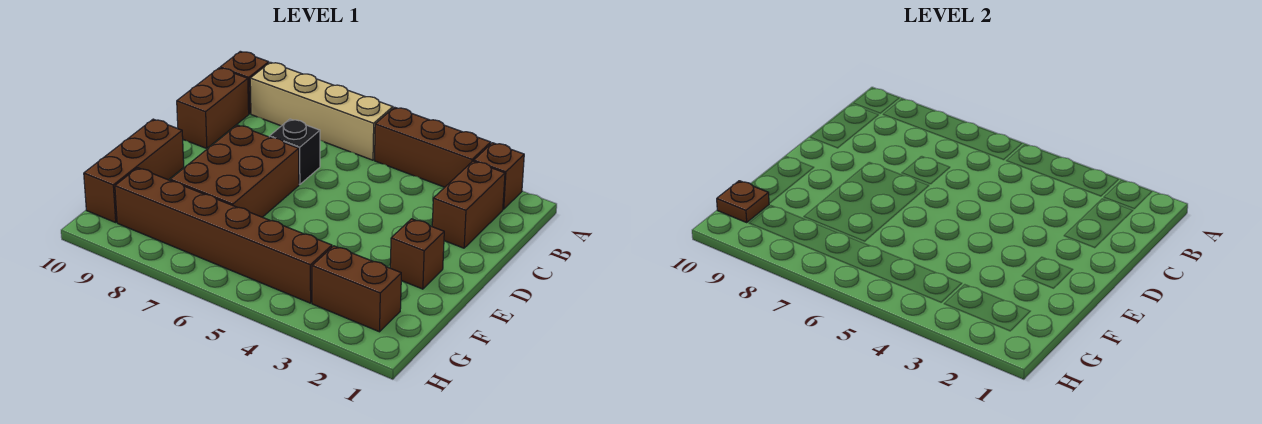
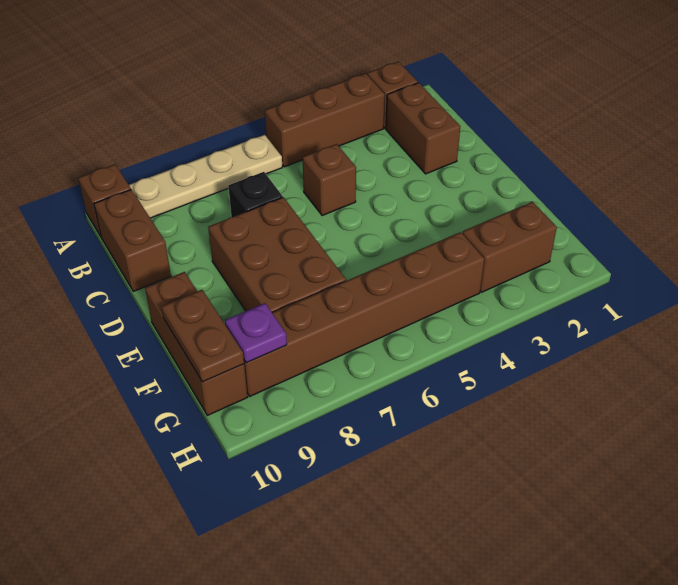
tan brick A6:A9 level 1 -> tan plate A6:A9 level 1
brown brick E2 level 1 -> brown brick C5 level 1
none -> purple plate G9 level 2
brown plate G10 level 2 -> brown plate F10:G10 level 2

